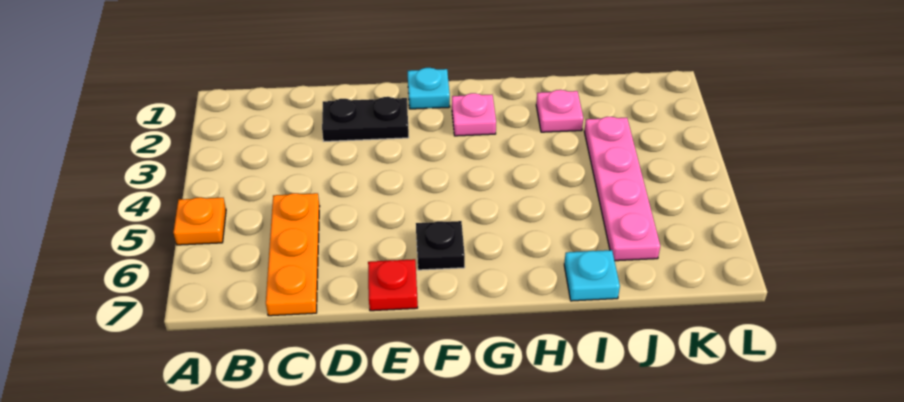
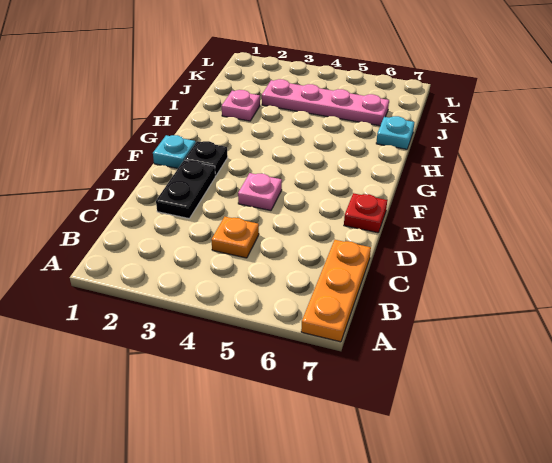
orange plate A5 level 1 -> orange plate C4 level 1
orange plate C5:C7 level 1 -> orange plate A7:C7 level 1
black plate F6 level 1 -> black plate F2 level 1
pink plate G2 level 1 -> pink plate E4 level 1

